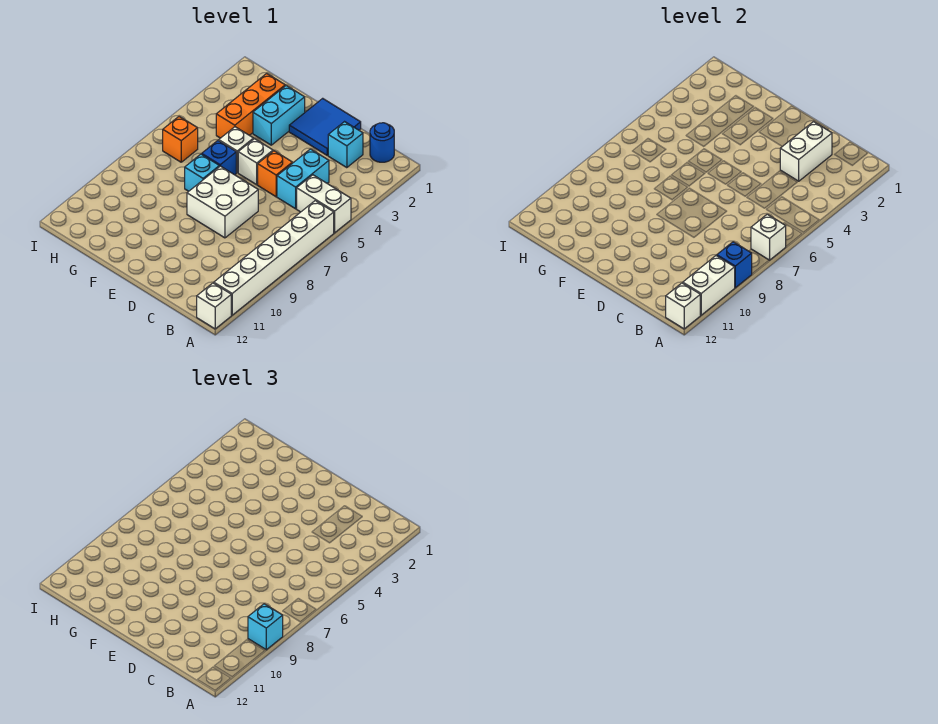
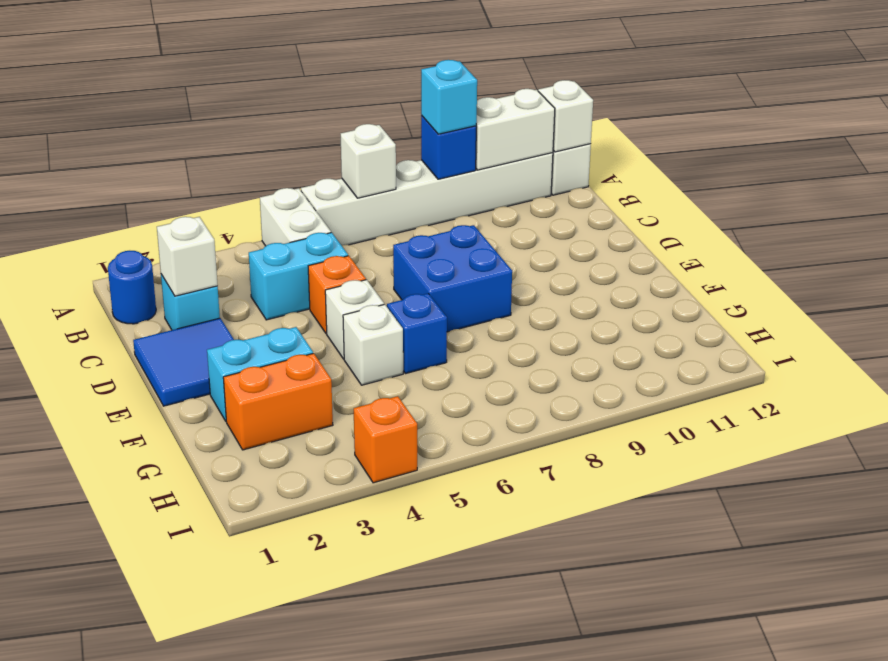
white brick C2:C3 level 2 -> white brick C2 level 2
white brick D7:E8 level 1 -> blue brick D7:E8 level 1
cyan brick F7 level 1 -> none
orange brick G2:G4 level 1 -> orange brick G2:G3 level 1
orange brick H6 level 1 -> orange brick I4 level 1

